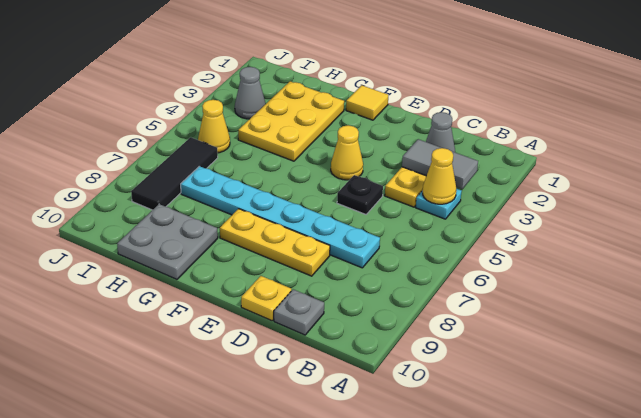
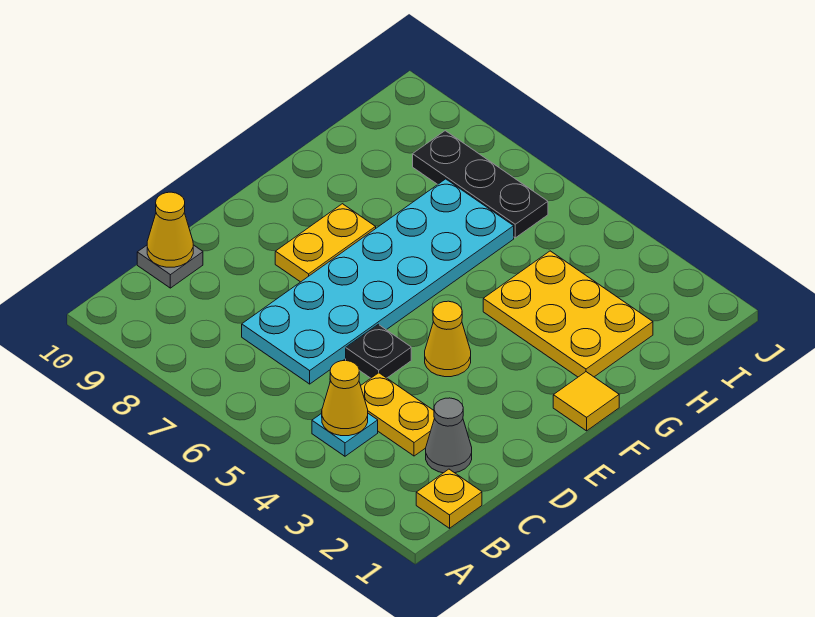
grey tile B3:C3 level 2 -> none
cyan plate C7:H7 level 1 -> cyan plate C6:H7 level 1
yellow plate D8:F8 level 1 -> yellow plate E8:F8 level 1
yellow plate D10 level 1 -> yellow plate B1 level 1
grey plate G9:H10 level 1 -> none
grey cone I3 level 1 -> none
yellow cone I5 level 1 -> yellow cone C10 level 2
black tile I6:I8 level 1 -> black plate I6:I8 level 1

